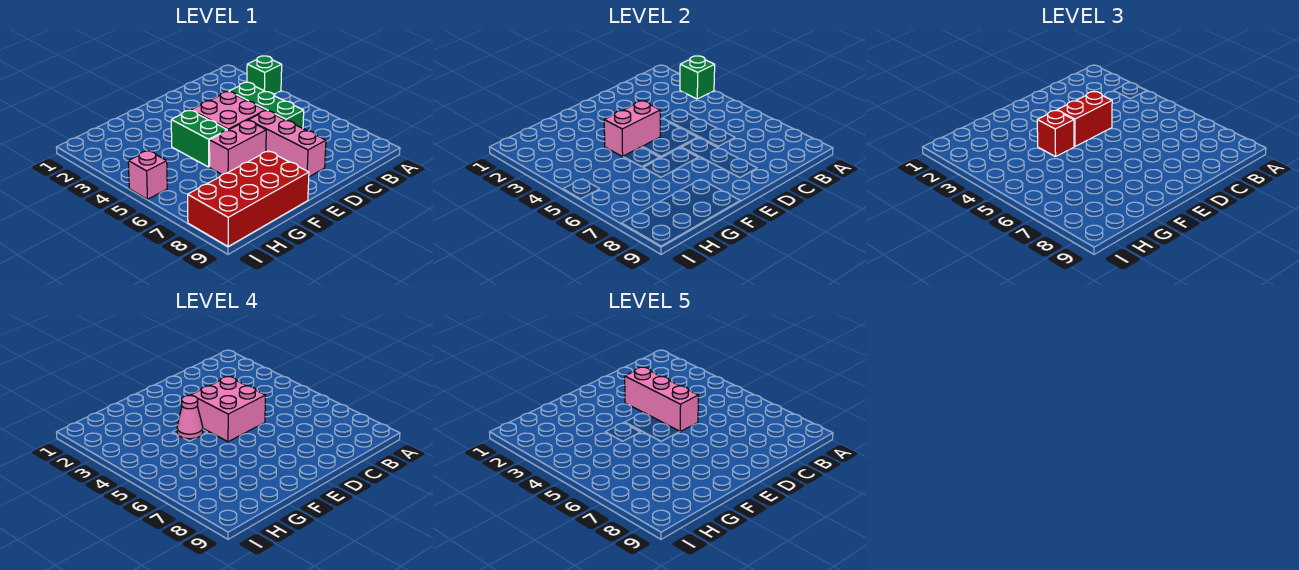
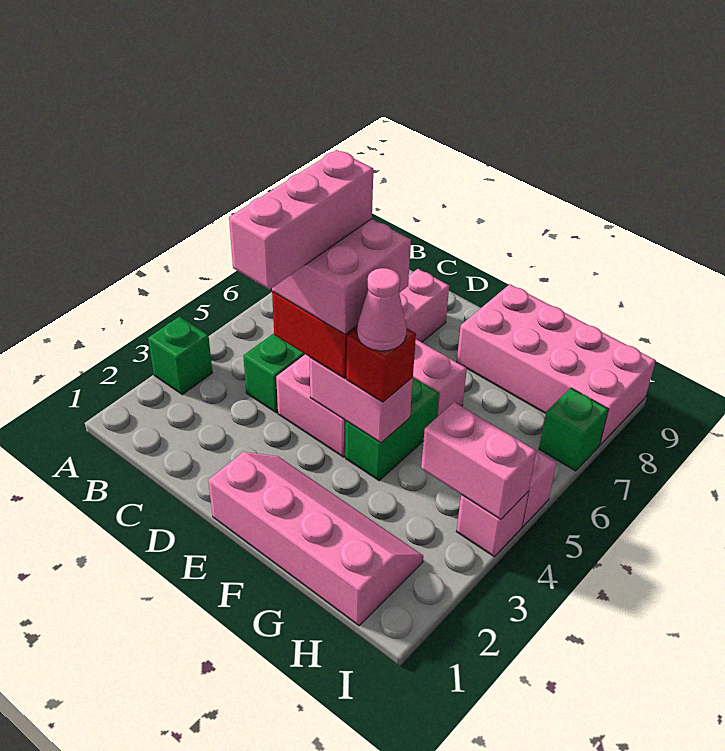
green brick A3 level 2 -> green brick I7 level 1
none -> pink slope E1:H2 level 1 top 1
red brick F8:I9 level 1 -> pink brick F8:I9 level 1
none -> pink brick H4:I4 level 2
none -> pink brick I4 level 1

